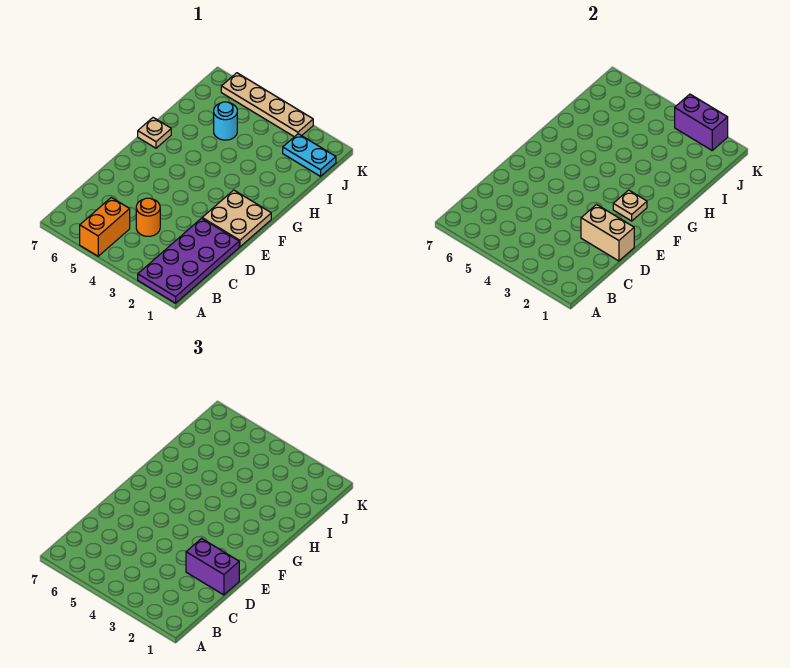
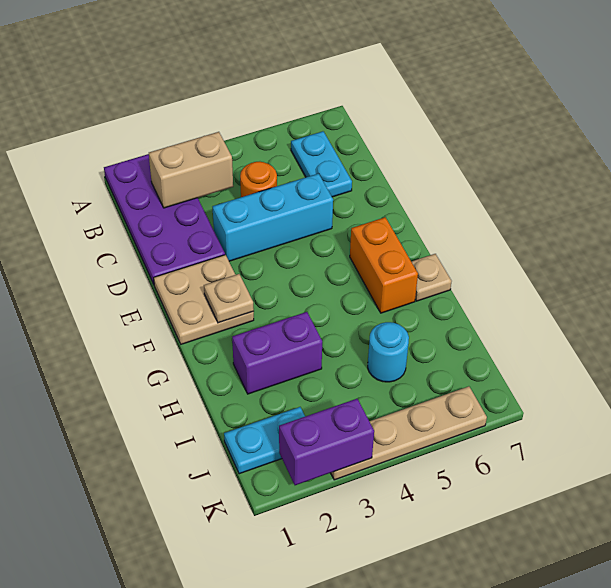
orange brick A5:B5 level 1 -> orange brick F6:G6 level 1
none -> cyan plate B6:C6 level 1
tan brick D1:D2 level 2 -> tan brick B2:B3 level 2
purple brick D1:D2 level 3 -> purple brick H2:H3 level 1
none -> cyan brick D3:D5 level 1

